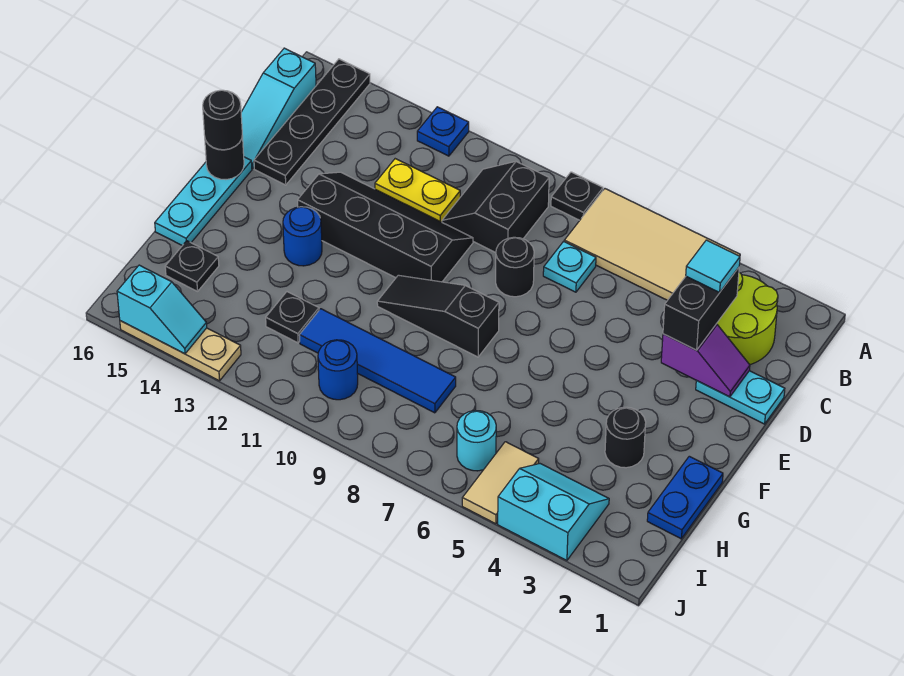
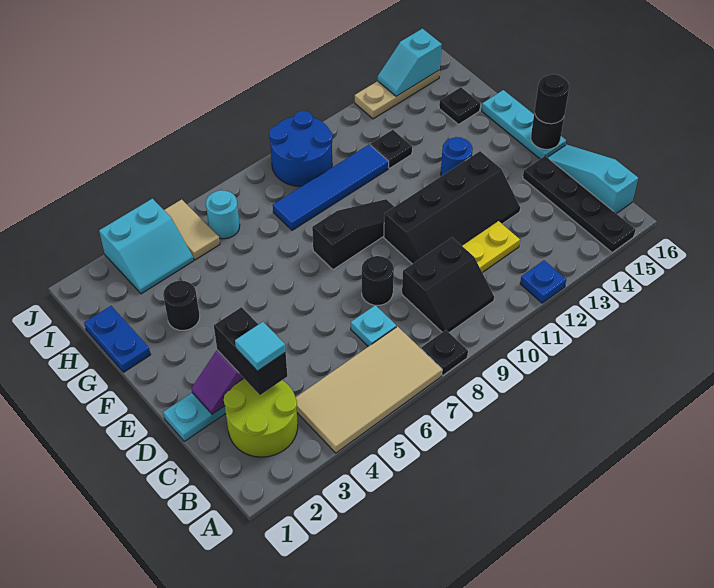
black slope B9:C10 level 1 top 9 -> black slope B9:C10 level 1 top C
blue round brick I10 level 1 -> blue round brick I9:J10 level 1

